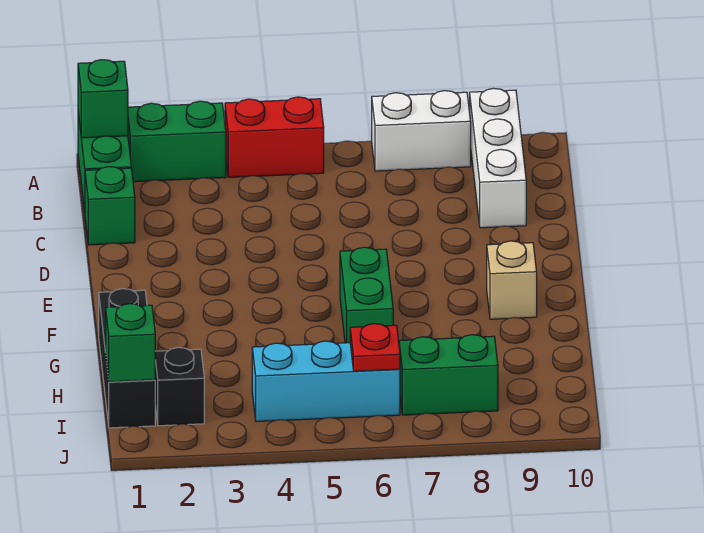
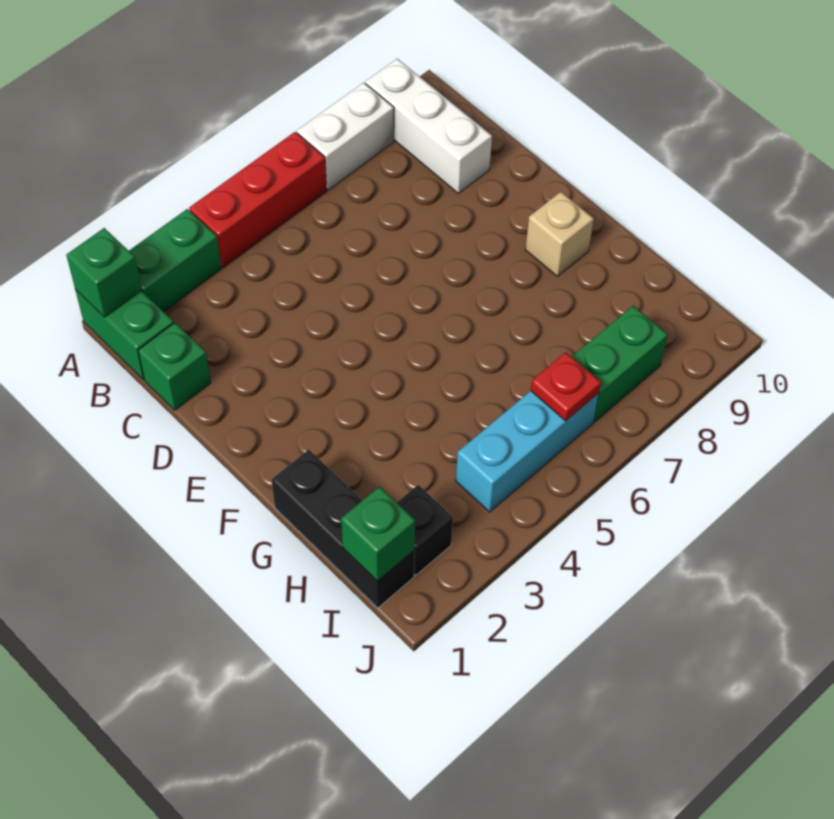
red brick A4:A5 level 1 -> red brick A4:A6 level 1
green brick F6:G6 level 1 -> none

